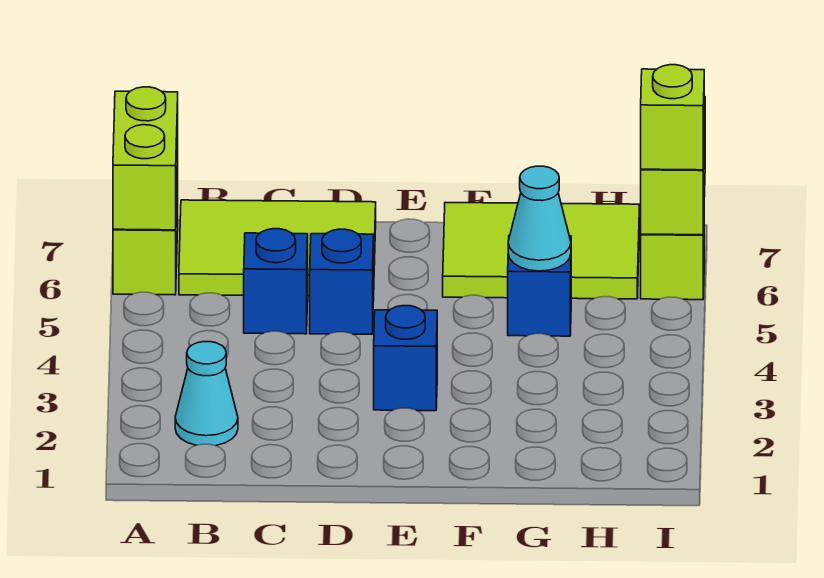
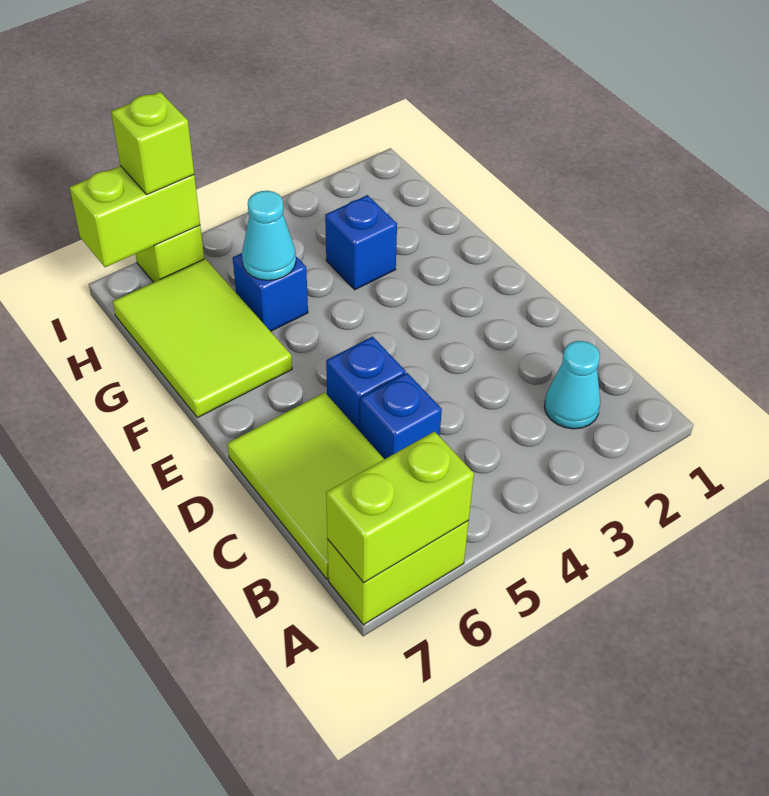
blue brick E3 level 1 -> blue brick G3 level 1

